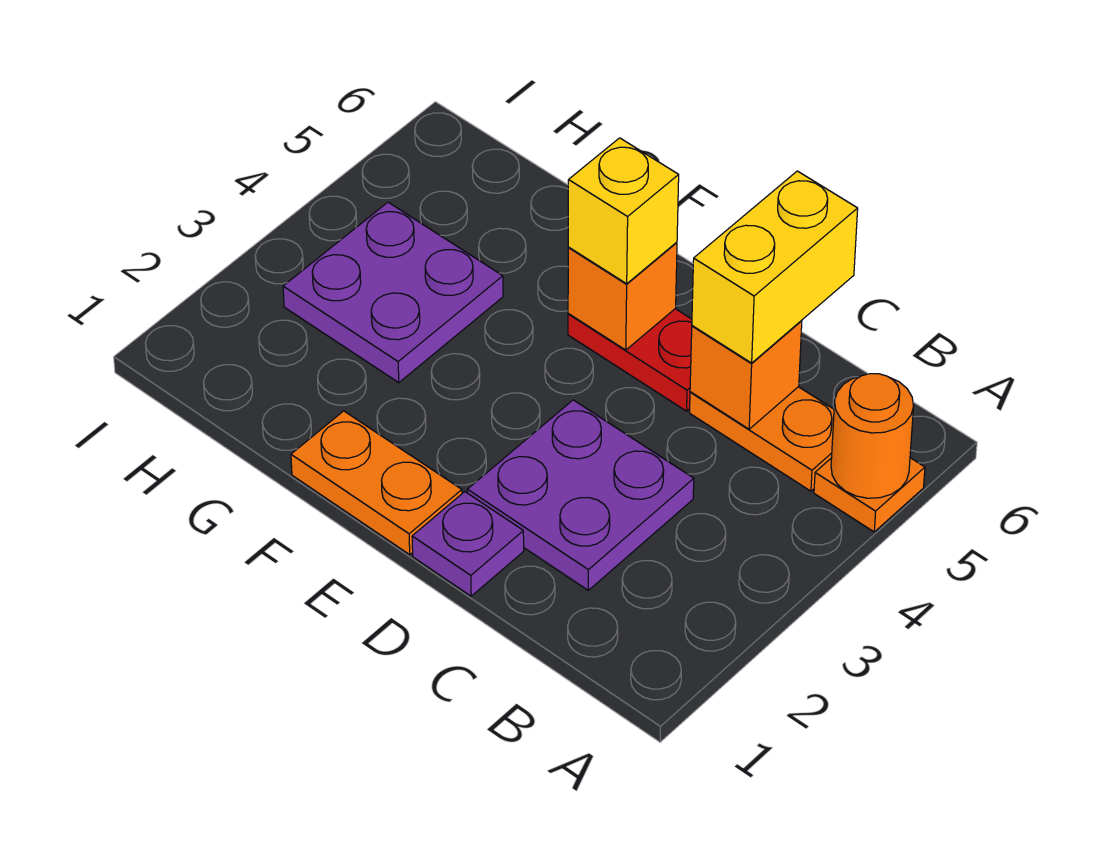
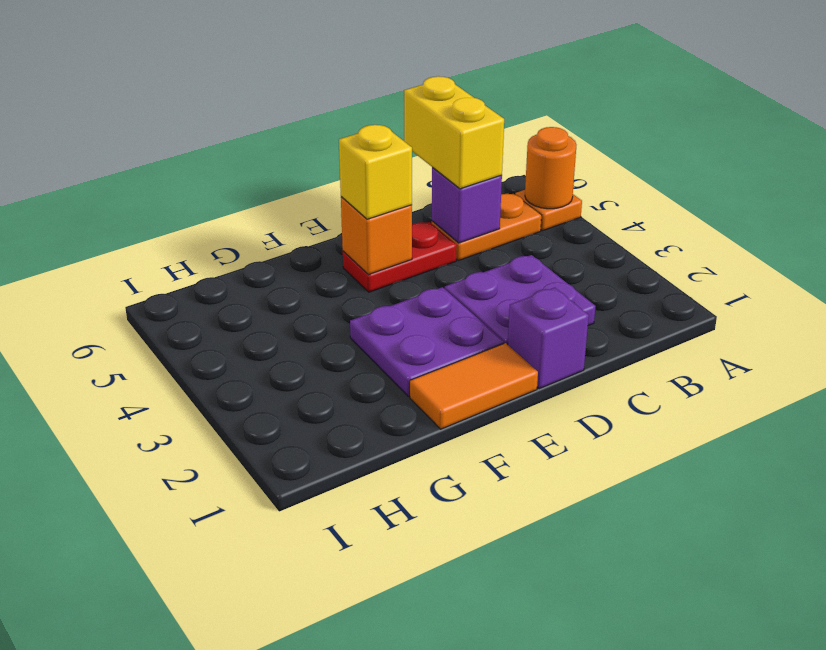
orange brick C5 level 2 -> purple brick C5 level 2
purple plate D1 level 1 -> purple brick D1 level 1
orange plate E1:F1 level 1 -> orange tile E1:F1 level 1
purple plate G3:H4 level 1 -> purple plate E2:F3 level 1

